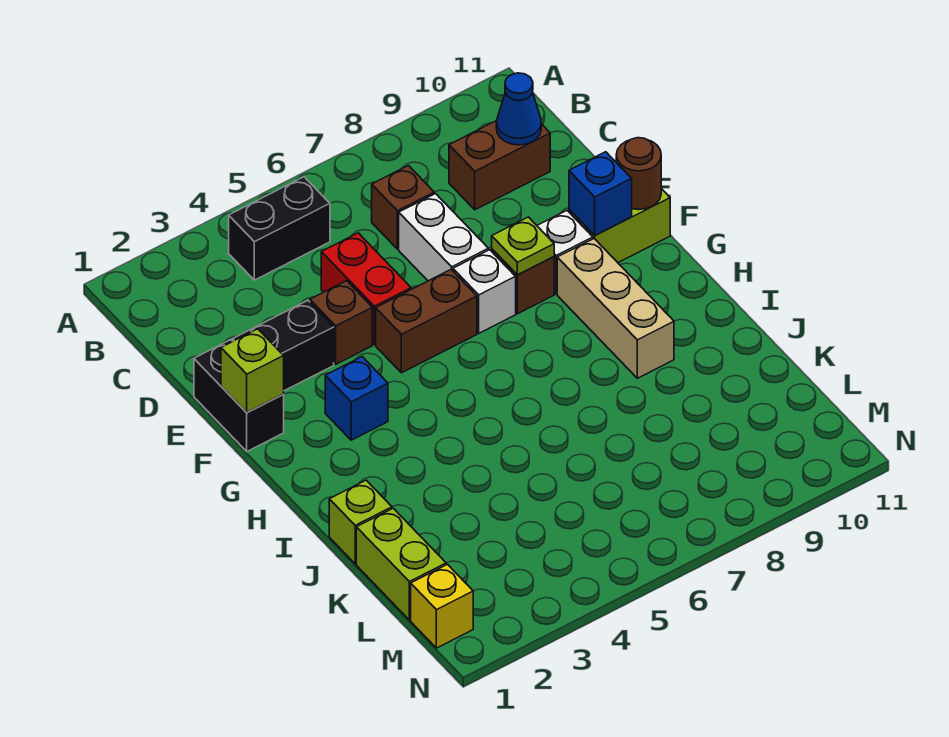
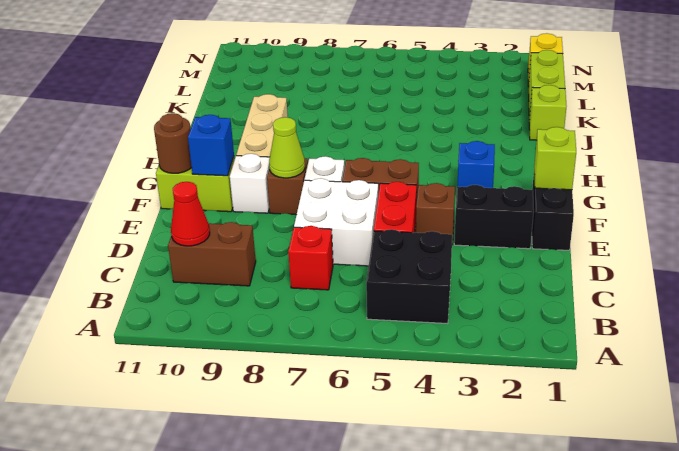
black brick B4:B5 level 1 -> black brick B4:C5 level 1
brown brick C7 level 1 -> red brick C7 level 1
blue cone C10 level 2 -> red cone C10 level 2
white brick D7:E7 level 1 -> white brick D6:E7 level 1
lime plate F8 level 2 -> lime cone F8 level 2

